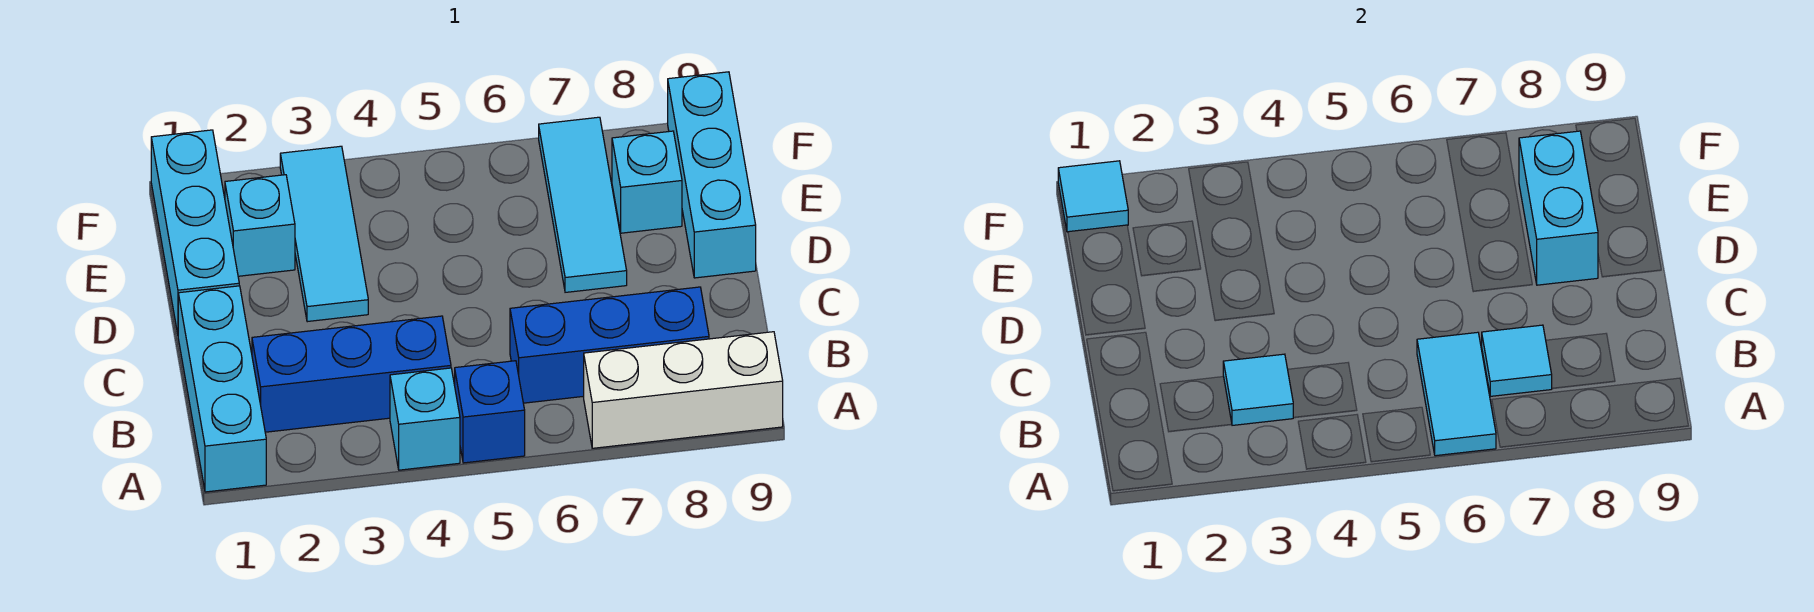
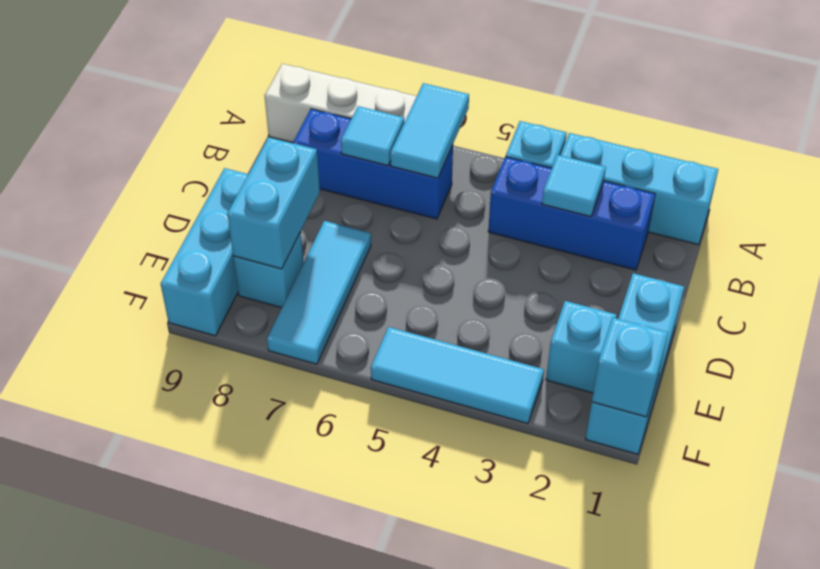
cyan brick A1:C1 level 1 -> cyan brick A1:A3 level 1
blue brick A5 level 1 -> none
cyan tile D3:F3 level 1 -> cyan tile F3:F5 level 1
cyan tile F1 level 2 -> cyan brick F1 level 2

